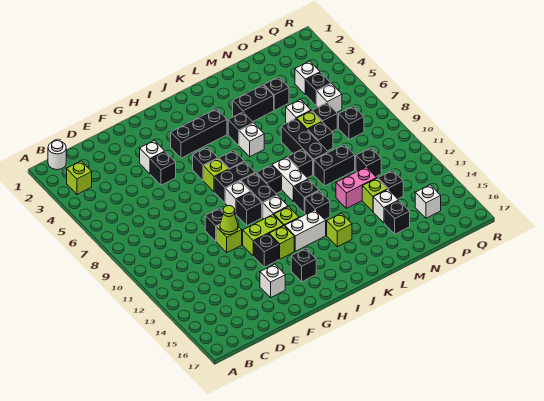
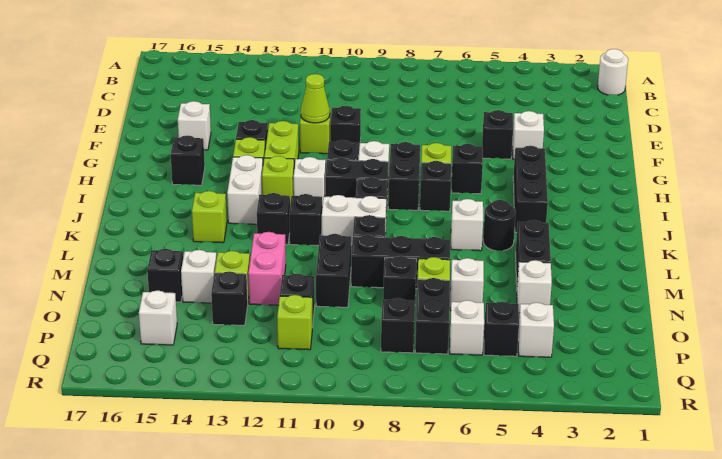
lime brick B3 level 1 -> lime brick P11 level 1
black brick K5 level 1 -> black round brick K5 level 1
black brick N4 level 1 -> white brick N4 level 1
black brick O7 level 1 -> black brick O7:P7 level 1

